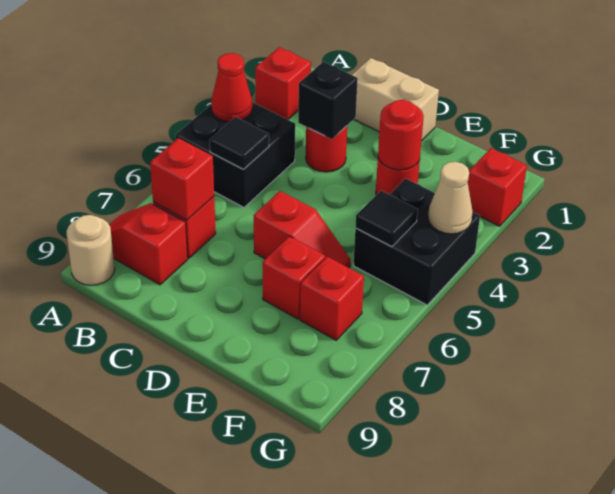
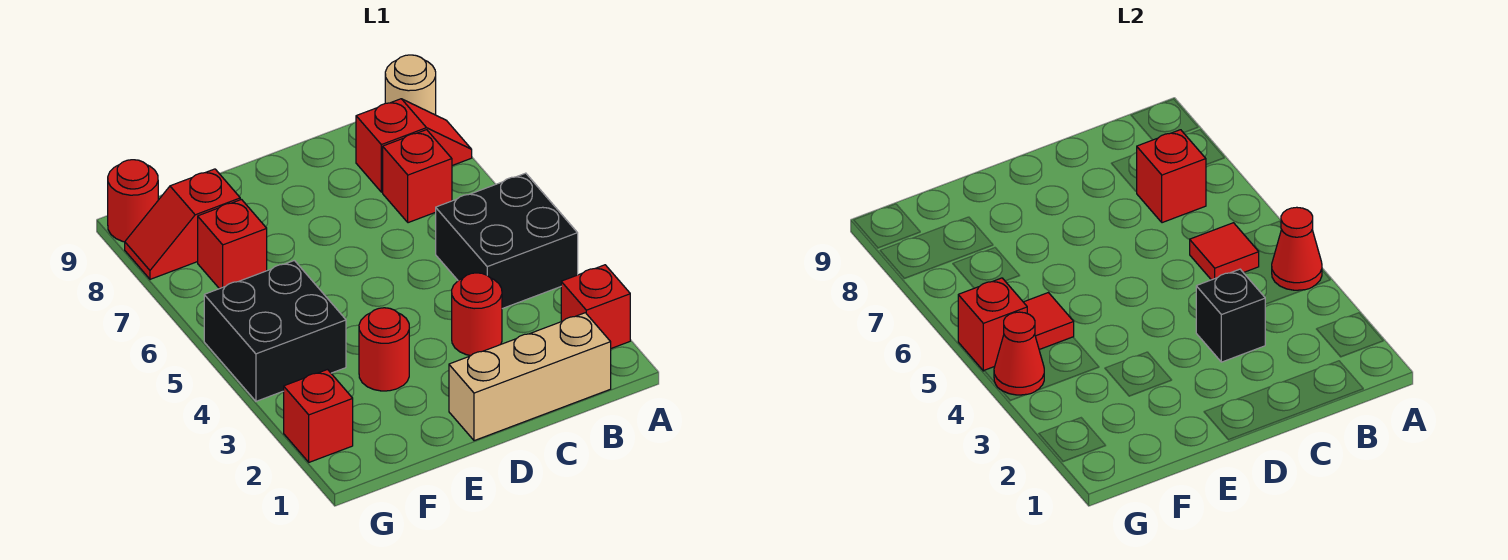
black tile B5 level 2 -> red tile B5 level 2
tan brick C1:D1 level 1 -> tan brick B1:D1 level 1
red slope D6:E6 level 1 top D -> red slope F8:G8 level 1 top F
red round brick E3 level 2 -> red round brick G9 level 1
red brick E7 level 1 -> red brick G5 level 2
black tile F5 level 2 -> red tile F5 level 2
tan cone G4 level 2 -> red cone G4 level 2

